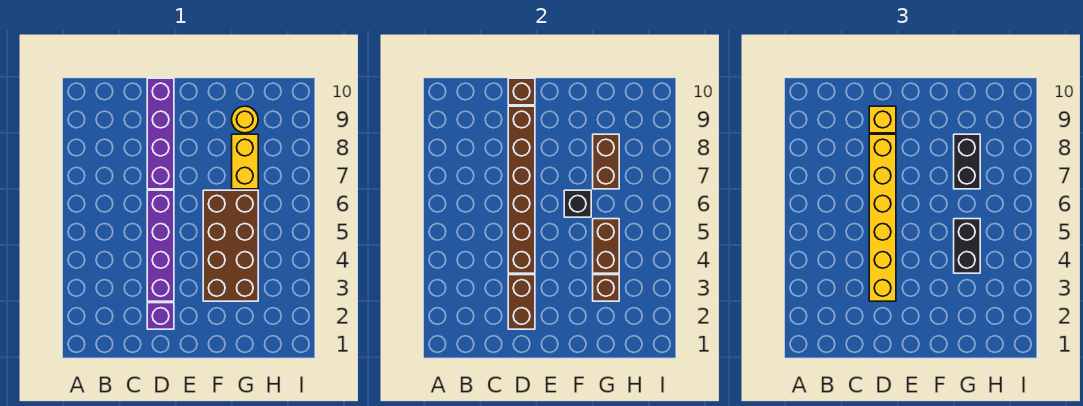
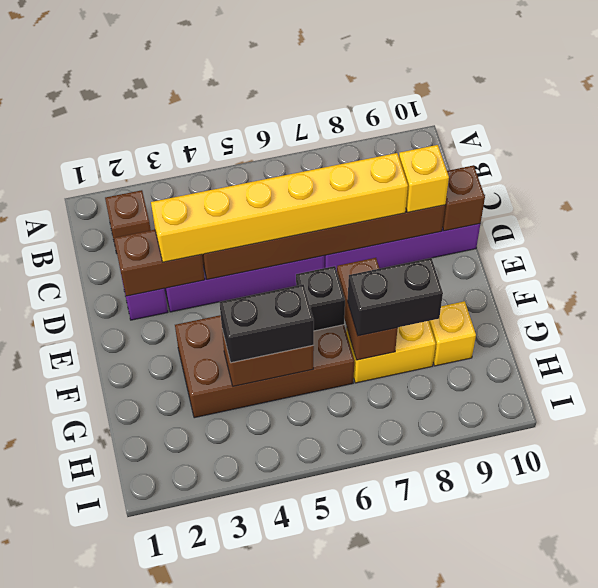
brown brick G3 level 2 -> brown brick B2 level 1
brown brick G7:G8 level 2 -> brown brick F7:G7 level 2
yellow round brick G9 level 1 -> yellow brick G9 level 1

